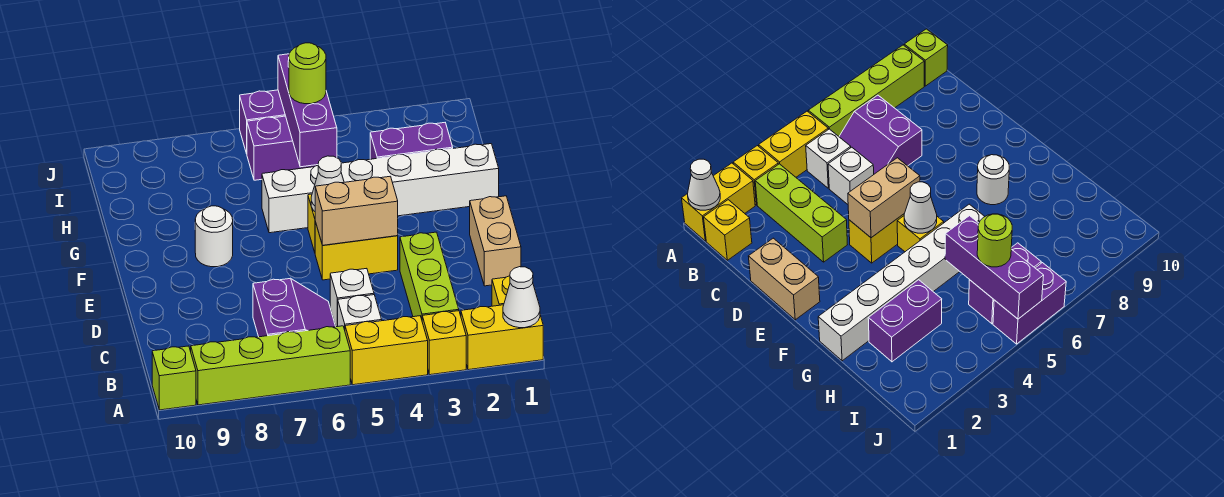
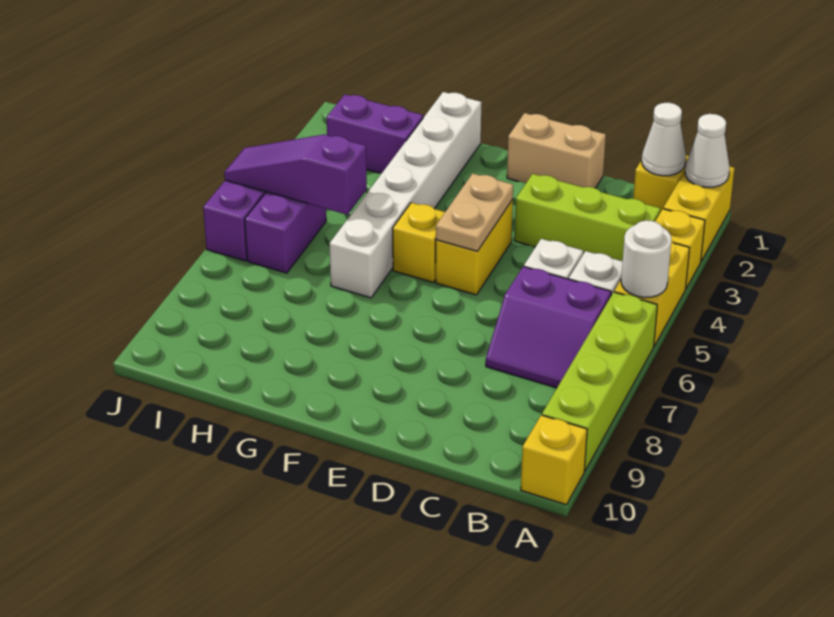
lime brick A10 level 1 -> yellow brick A10 level 1
purple slope B6:C7 level 1 top 7 -> purple slope B6:C7 level 1 top 6
tan brick E4:E5 level 2 -> tan plate E4:E5 level 2
white cone F5 level 2 -> white cone B1 level 2
white round brick F8 level 1 -> white round brick A5 level 2
purple brick H2:H3 level 1 -> purple brick H2:I2 level 1
purple brick H5:J5 level 2 -> purple slope H5:J5 level 2 top H
lime round brick I5 level 3 -> none

